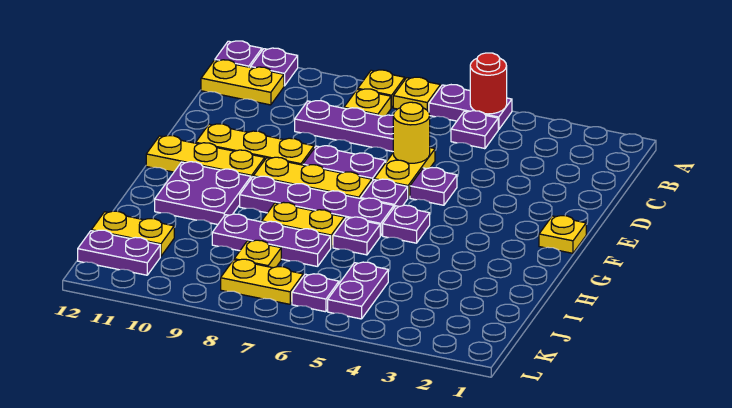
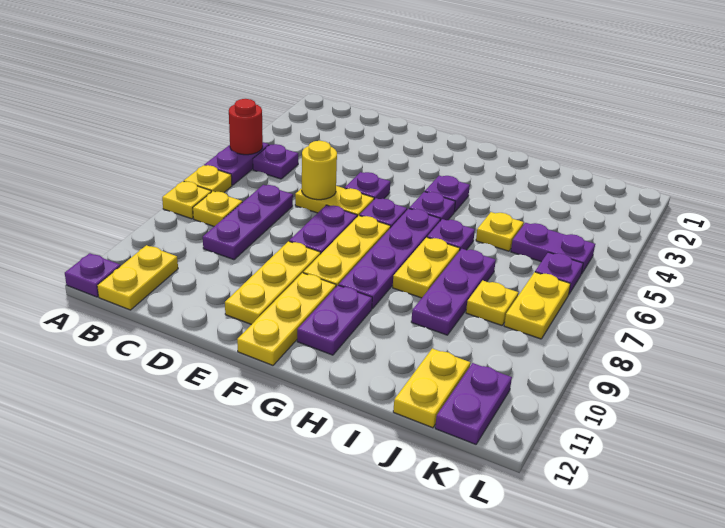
purple plate A11 level 1 -> purple plate G4 level 1
yellow plate F1 level 1 -> yellow plate I5 level 1
purple plate G10:H11 level 1 -> purple plate G10:G11 level 1

